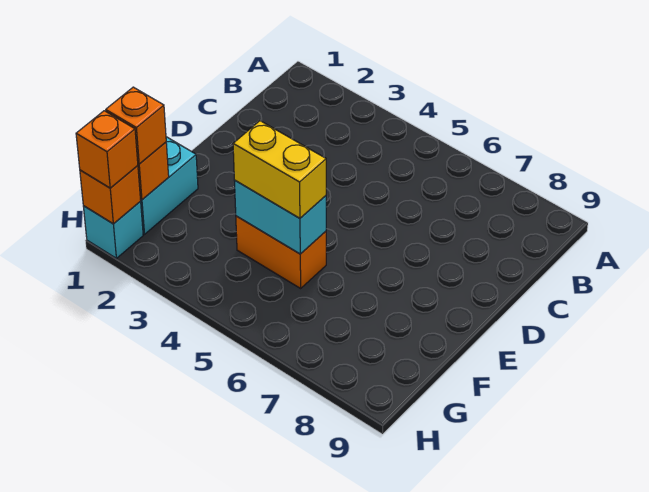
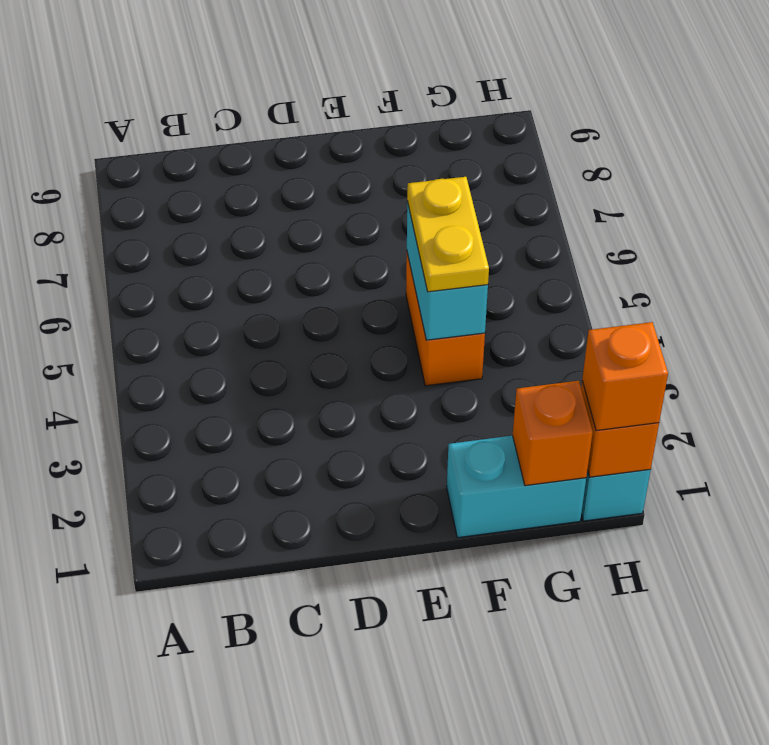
yellow brick F4:F5 level 3 -> yellow plate F4:F5 level 3
orange brick G1 level 3 -> none

